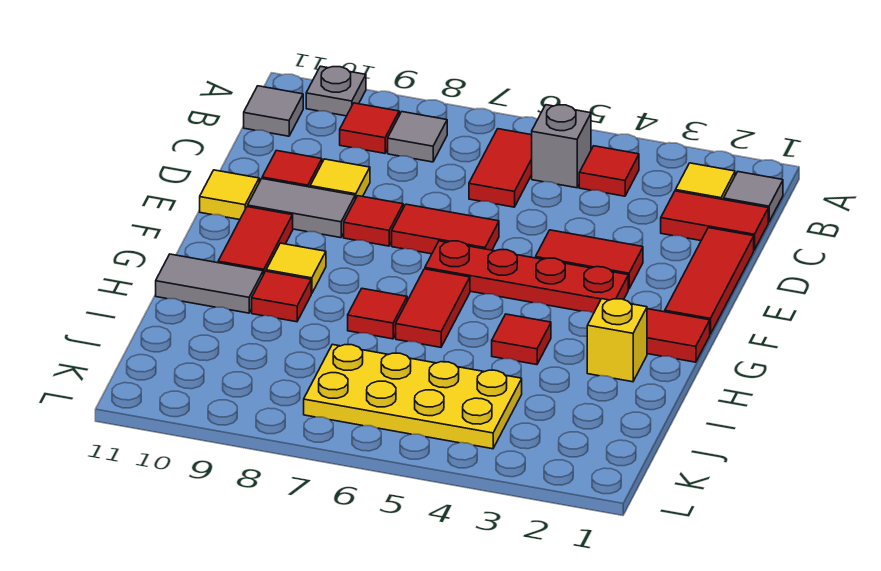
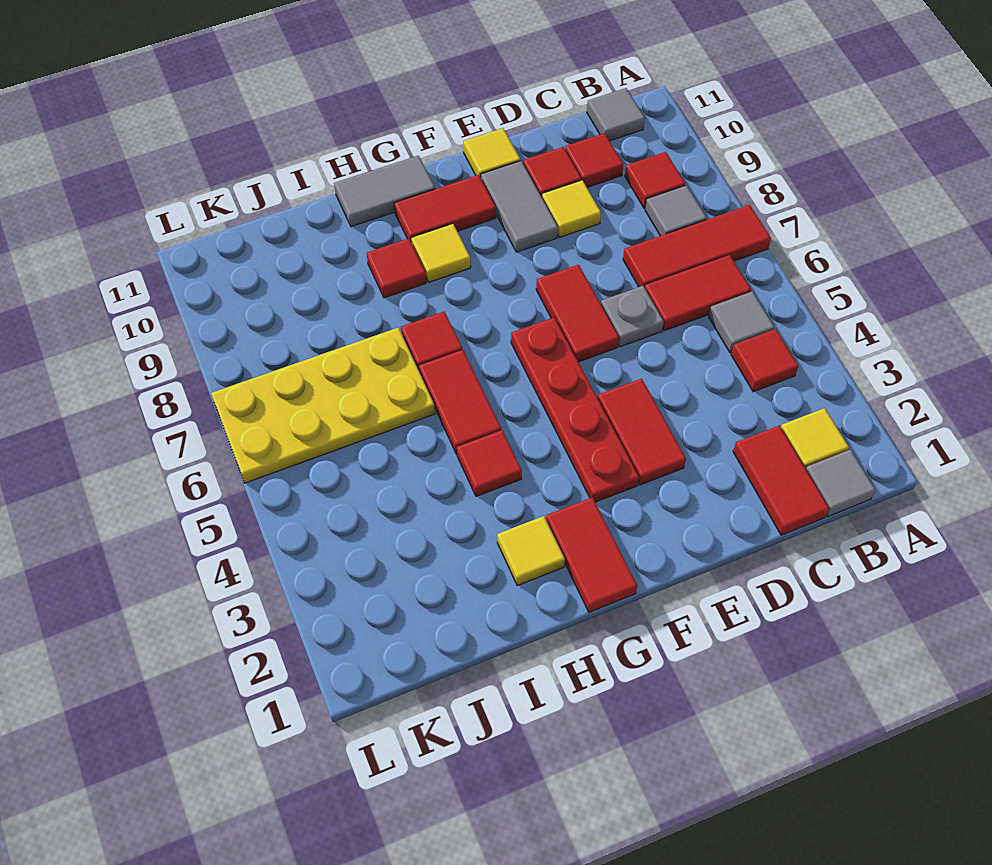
grey plate A10 level 1 -> grey plate D6 level 1
grey brick B5 level 1 -> grey tile B5 level 1
red tile D1:F1 level 1 -> red tile A7:C7 level 1
red tile E8 level 1 -> red tile C10 level 1
red tile G6:H6 level 1 -> red tile H5:H6 level 1
yellow brick H2 level 1 -> yellow tile H2 level 1
grey tile H10:H11 level 1 -> grey tile G11:H11 level 1
yellow plate J4:K7 level 1 -> yellow plate I6:L7 level 1

